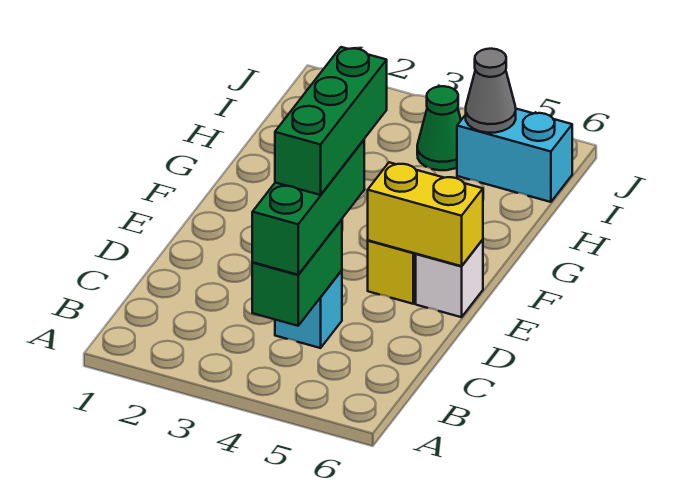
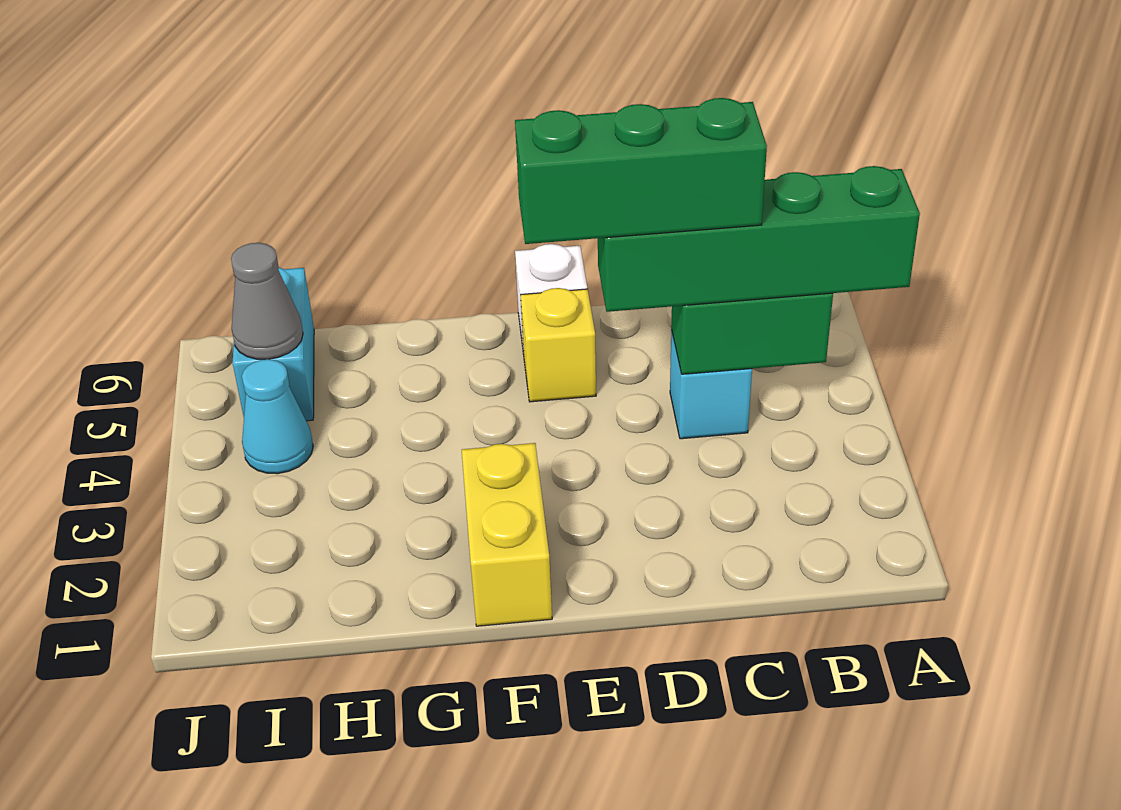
green brick B4:D4 level 3 -> green brick A4:D4 level 3
yellow brick E5:E6 level 2 -> yellow brick F1:F2 level 1
green cone I4 level 1 -> cyan cone I4 level 1

